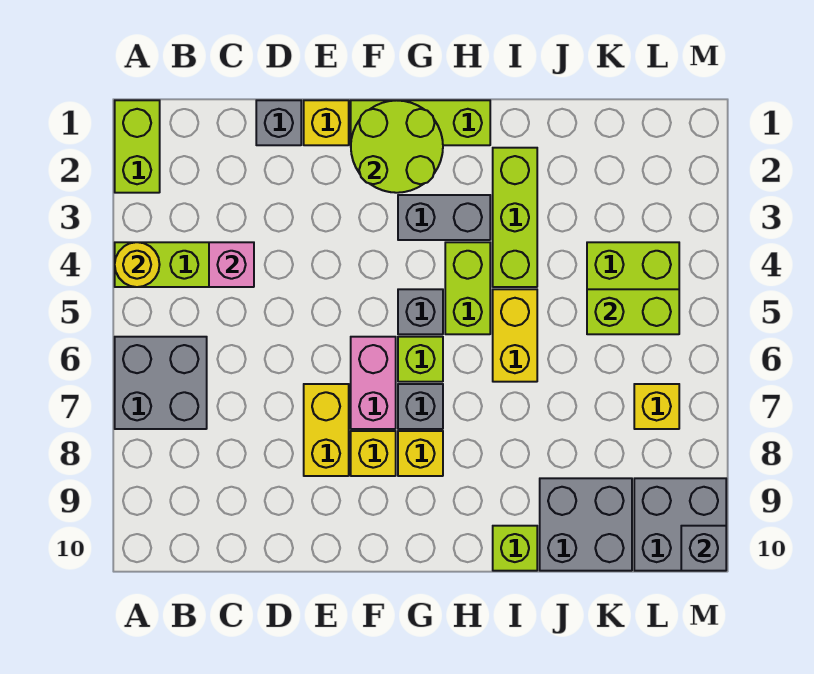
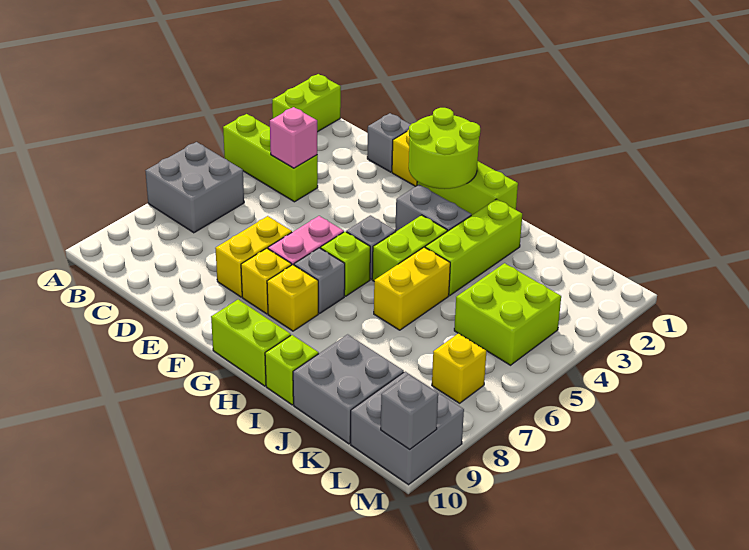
yellow round brick A4 level 2 -> none
lime brick K5:L5 level 2 -> lime brick G10:H10 level 1

